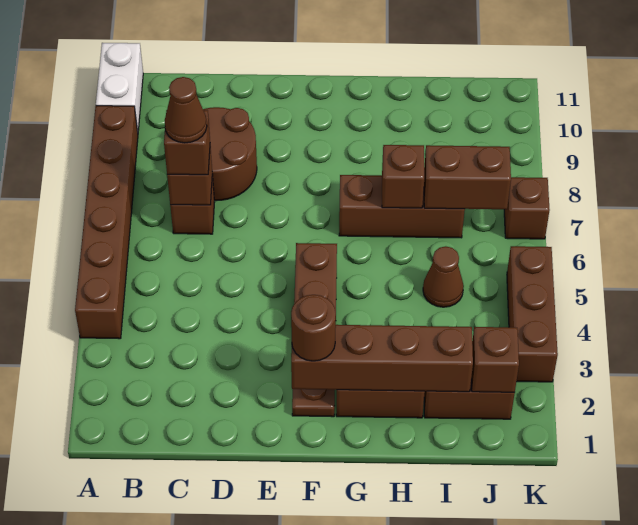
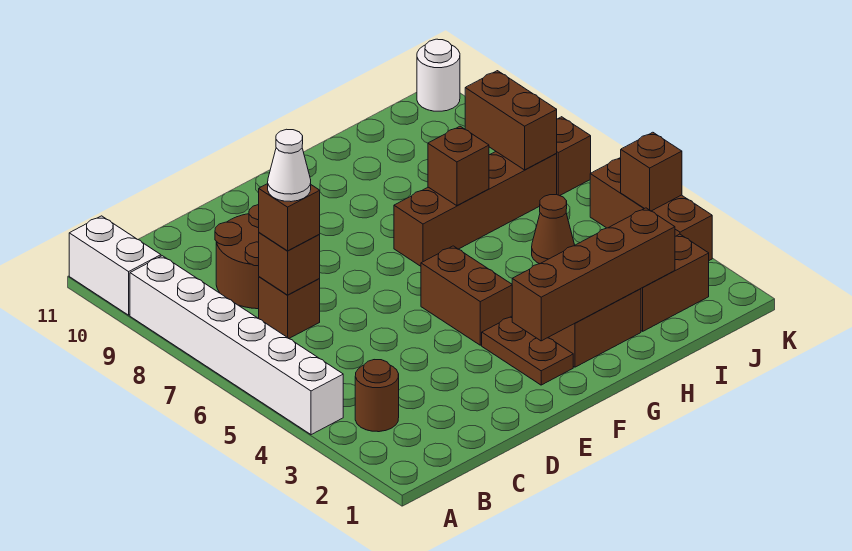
brown brick A4:A9 level 1 -> white brick A4:A9 level 1
brown cone C7 level 4 -> white cone C7 level 4
brown round brick F2 level 3 -> brown round brick B3 level 1
brown brick G7:I7 level 1 -> brown brick G7:J7 level 1
brown brick I7:J7 level 2 -> brown brick J7:J8 level 2
brown brick J2 level 2 -> brown brick K4 level 2
none -> white round brick K11 level 1

